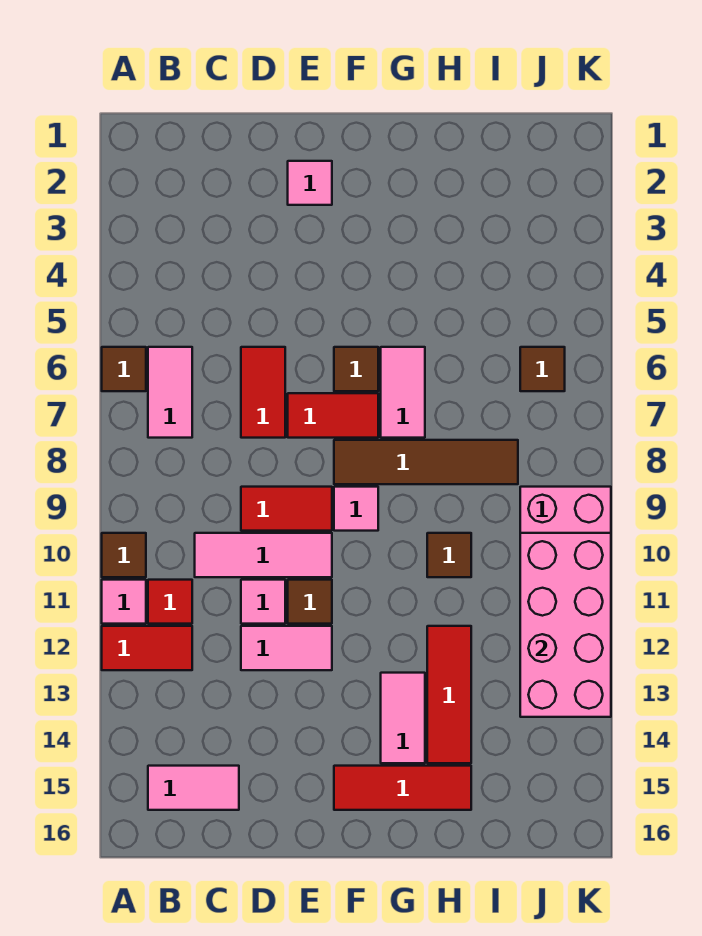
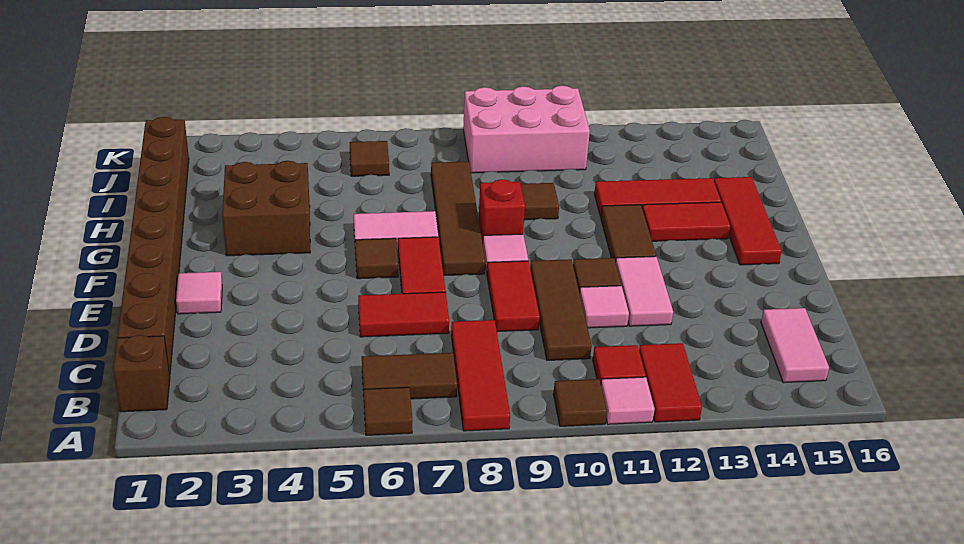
none -> red tile A8:C8 level 1
none -> brown brick B1 level 1
pink tile B6:B7 level 1 -> brown tile B6:B7 level 1
none -> brown brick C1:J1 level 1
pink tile C10:E10 level 1 -> brown tile C10:E10 level 1
none -> brown tile F12:G12 level 1
none -> brown brick G3:H4 level 1
none -> red brick G9 level 1
pink tile G13:G14 level 1 -> red tile G13:G14 level 1
pink brick J10:K13 level 2 -> none

